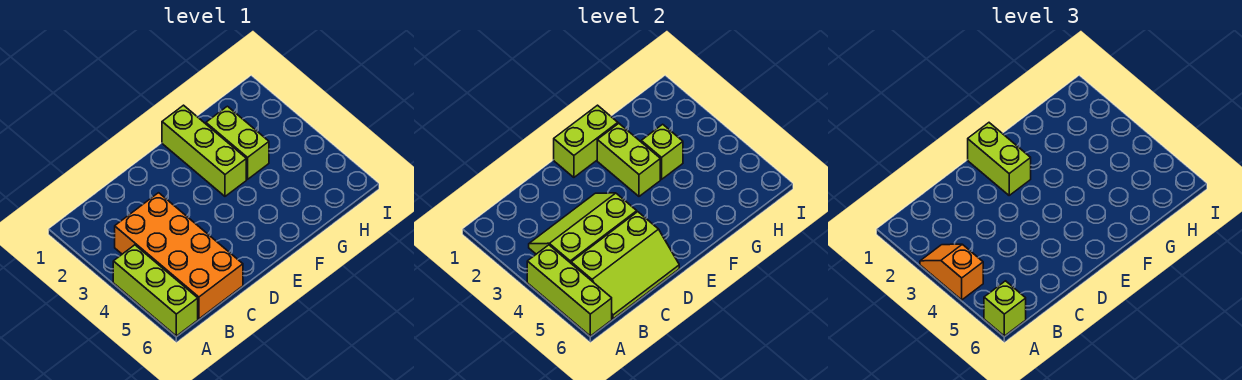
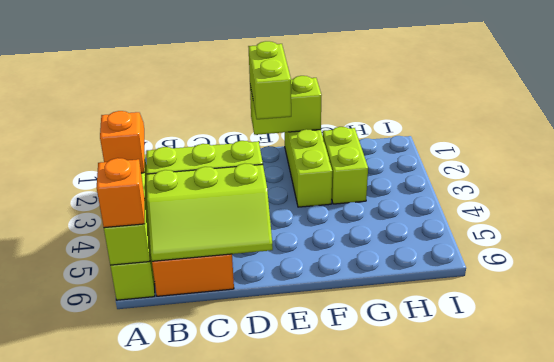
lime brick A6 level 3 -> orange brick A6 level 3
lime brick F2:F3 level 2 -> none
lime brick G3 level 2 -> none

